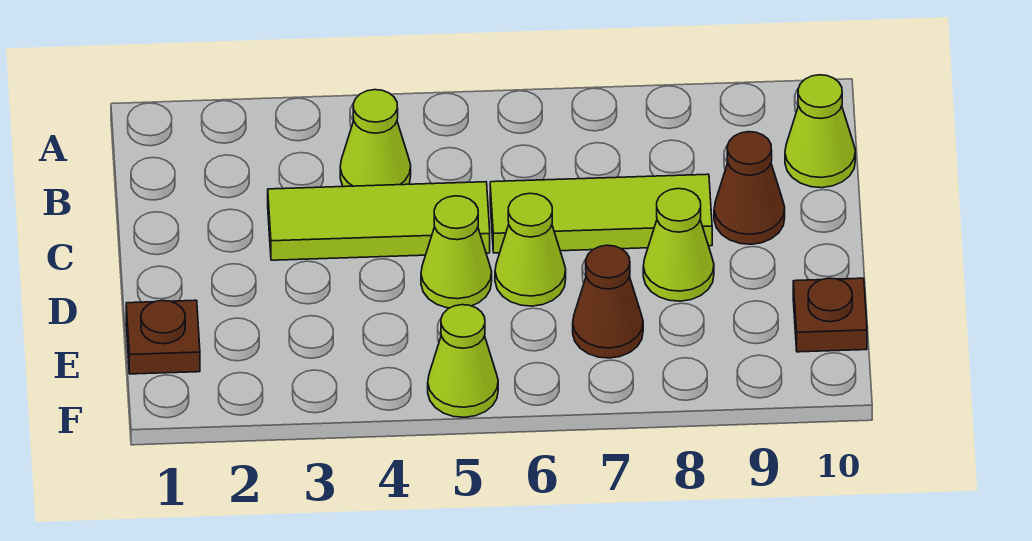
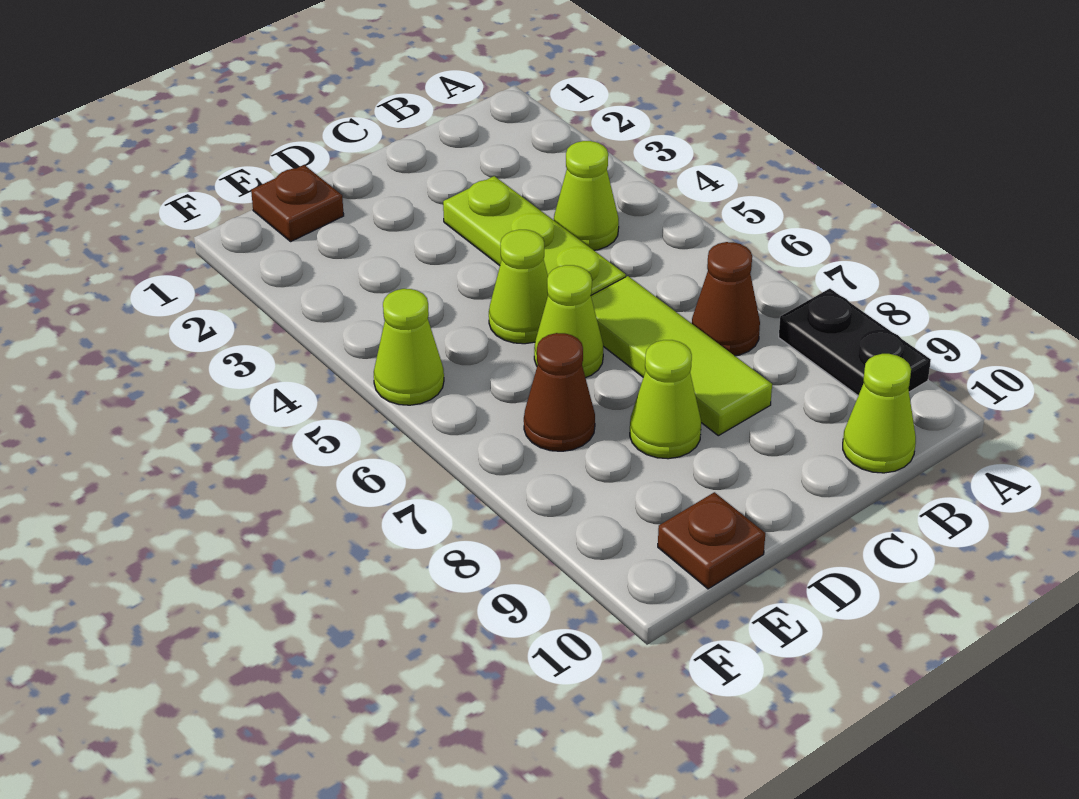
none -> black plate A8:A9 level 1
lime tile C3:C5 level 1 -> lime plate C3:C5 level 1
brown cone C9 level 1 -> brown cone B7 level 1

